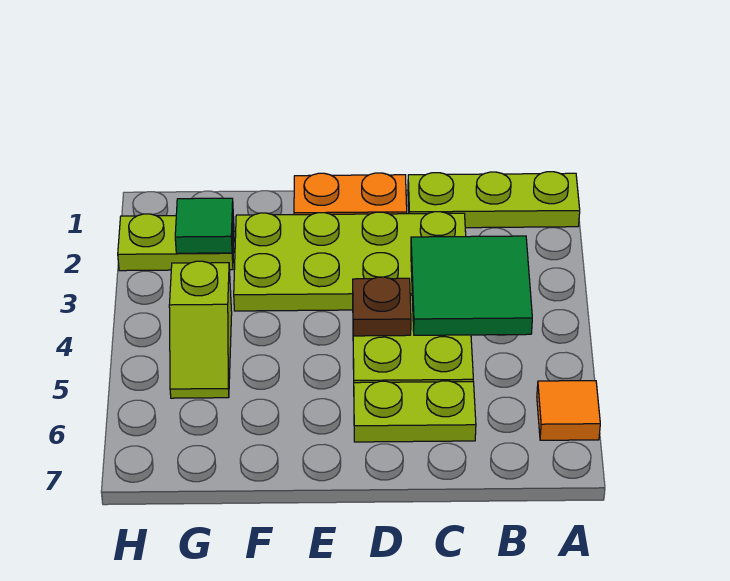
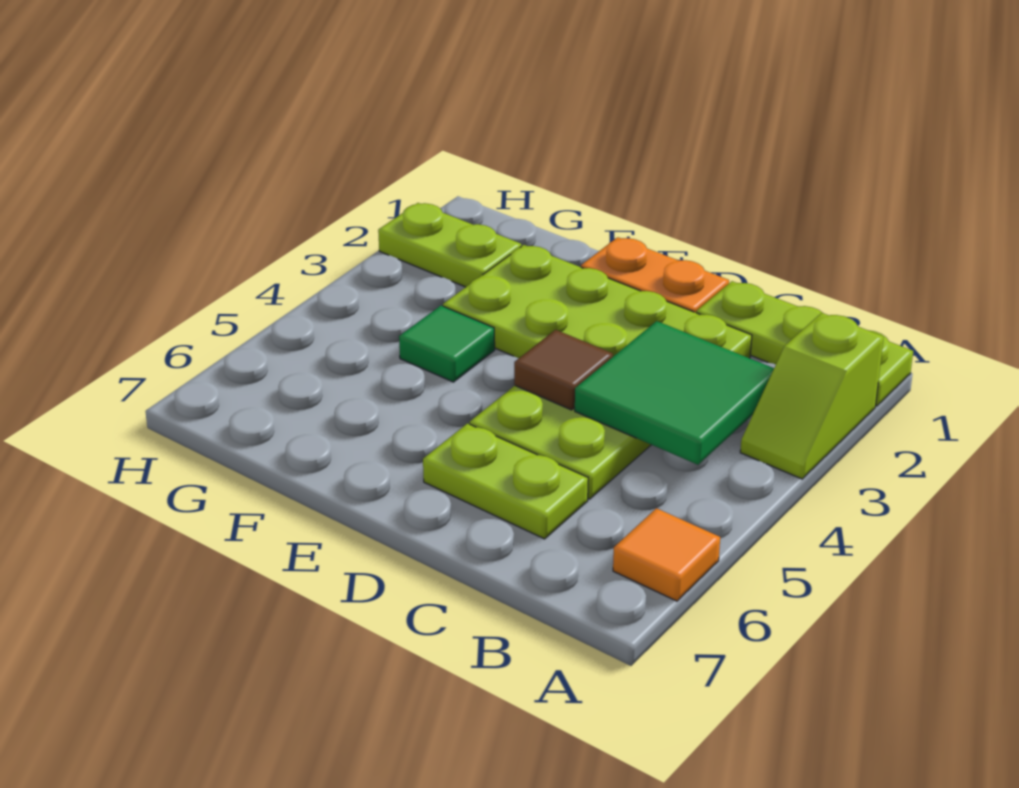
brown plate D4 level 2 -> brown tile D4 level 2
green tile G2 level 2 -> green tile F4 level 1
lime slope G4:G5 level 1 top 4 -> lime slope A2:A3 level 1 top 2

